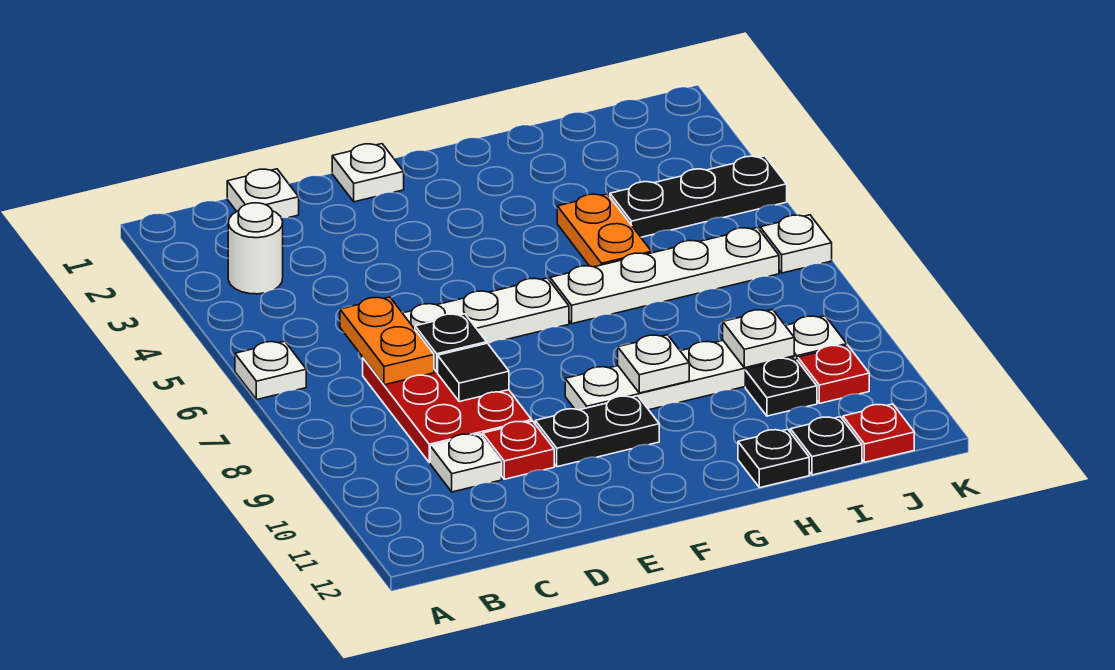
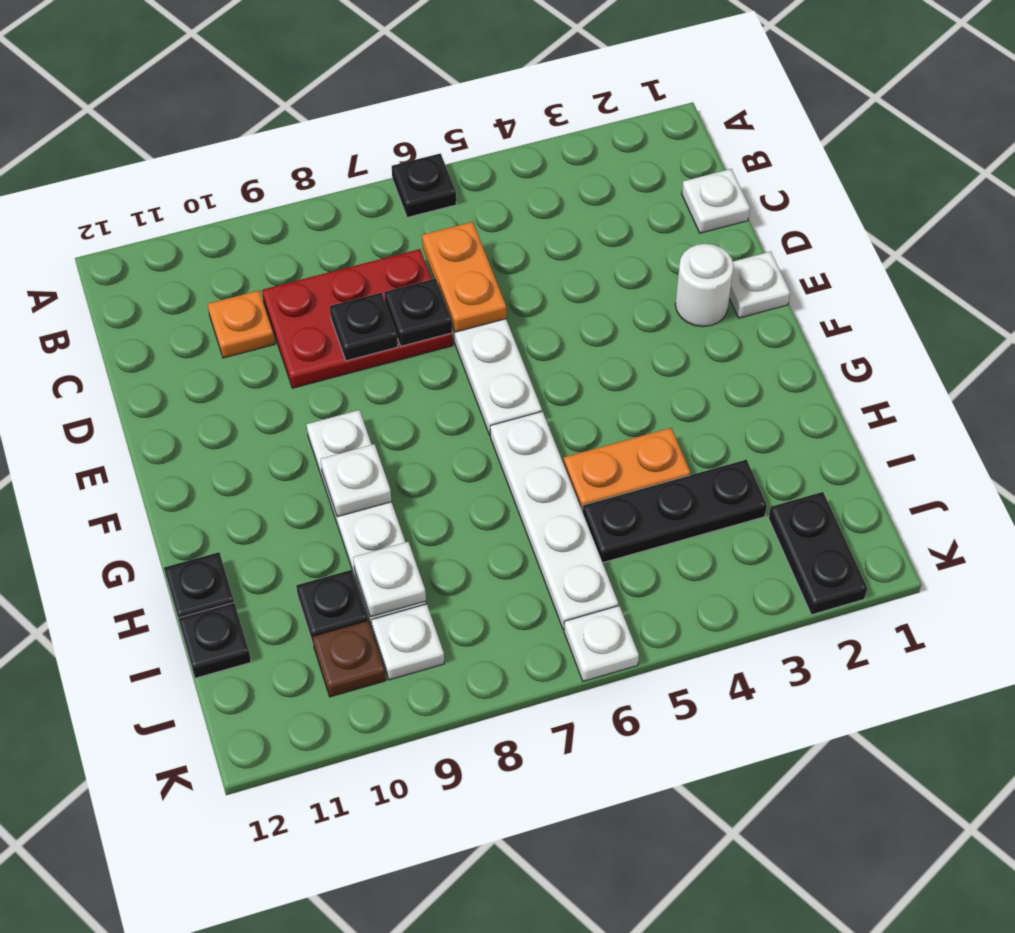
white plate A6 level 1 -> black plate A6 level 1
white round brick B3 level 1 -> white round brick E2 level 1
orange plate C6:C7 level 2 -> orange plate C6:D6 level 2
white plate C10 level 1 -> orange plate C10 level 1
black tile D8 level 2 -> black plate D8 level 2
red plate D10 level 1 -> none
black plate E10:F10 level 1 -> black plate J2:K2 level 1
black plate I4:K4 level 1 -> black plate I3:I5 level 1
red plate J10 level 1 -> brown plate J10 level 1
red plate J12 level 1 -> none

